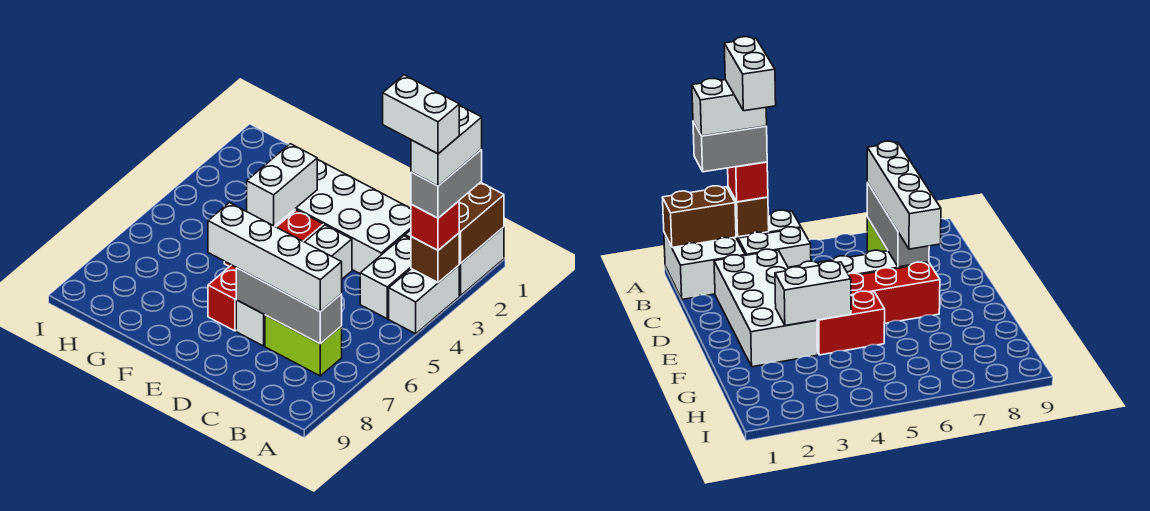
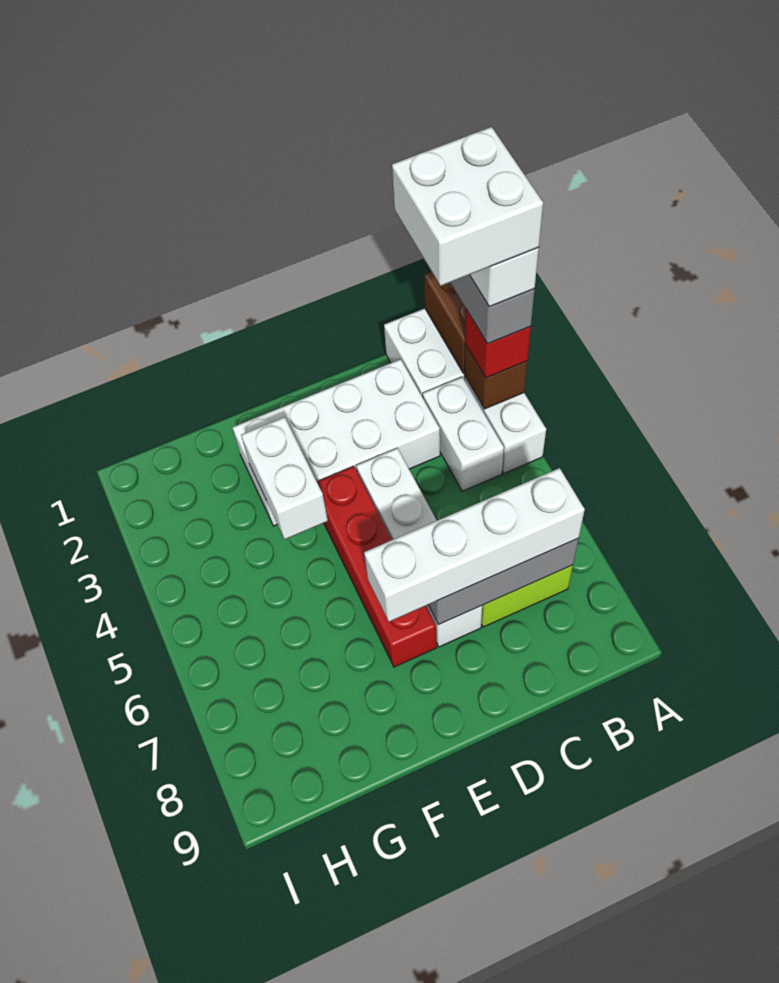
white brick A3:B3 level 6 -> white brick A2:B3 level 6
red brick F4:F5 level 1 -> none

